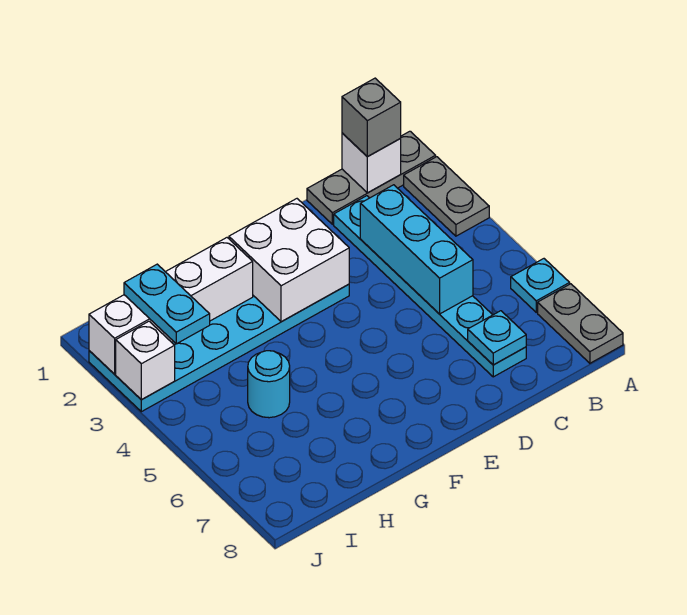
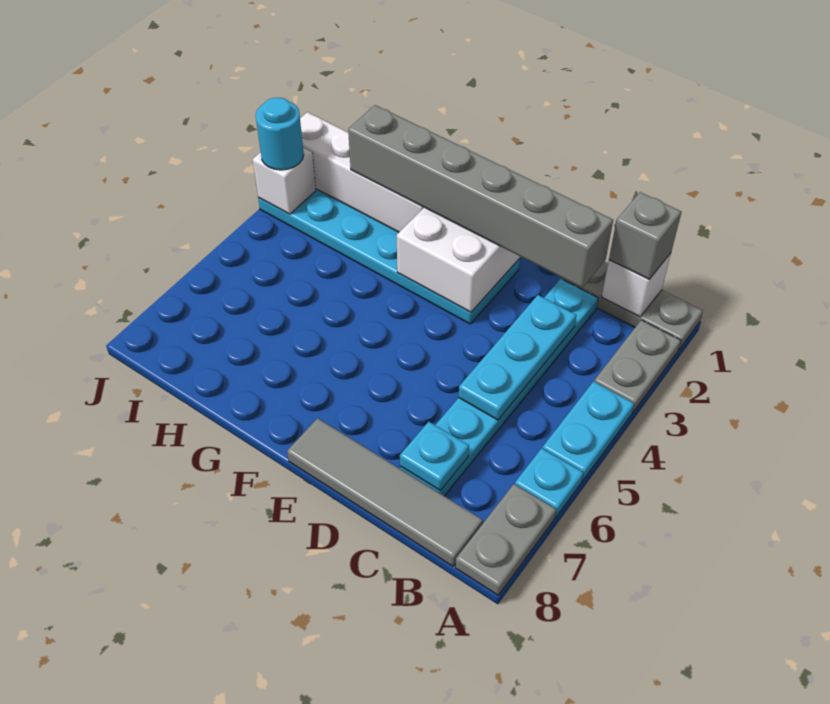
none -> grey tile B8:E8 level 1
none -> grey brick C2:H2 level 3
cyan brick C3:C5 level 2 -> cyan plate C3:C5 level 2
cyan round brick H5 level 1 -> cyan round brick J3 level 3
cyan plate I2:I3 level 3 -> cyan plate A4:A5 level 1

